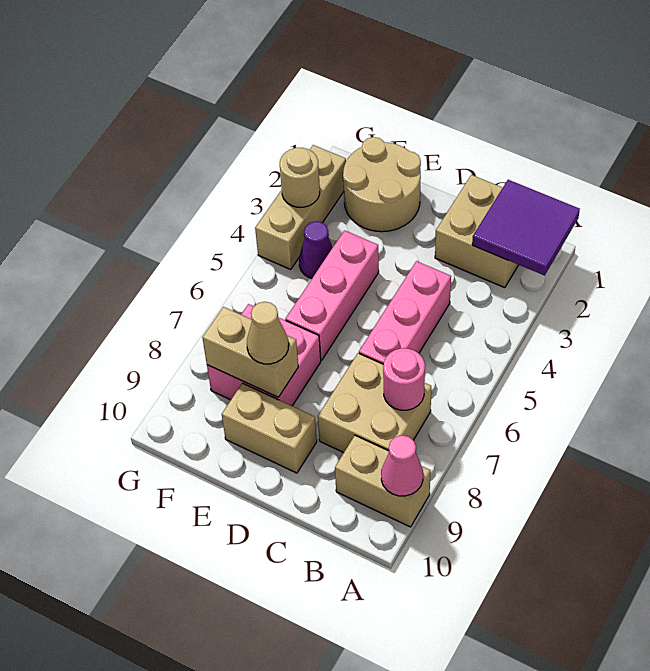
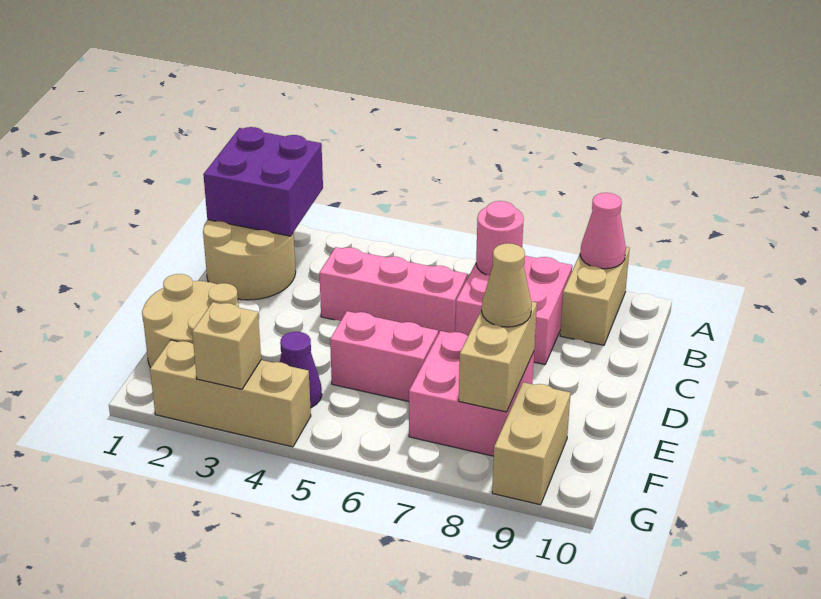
purple tile A1:B2 level 2 -> purple brick A1:B2 level 2
tan brick B1:C2 level 1 -> tan round brick B1:C2 level 1
tan brick B7:C8 level 1 -> pink brick B7:C8 level 1
tan brick D9:E9 level 1 -> tan brick F9:G9 level 1
pink brick E4:E6 level 1 -> pink brick E5:E6 level 1
tan round brick G3 level 2 -> tan brick G3 level 2

